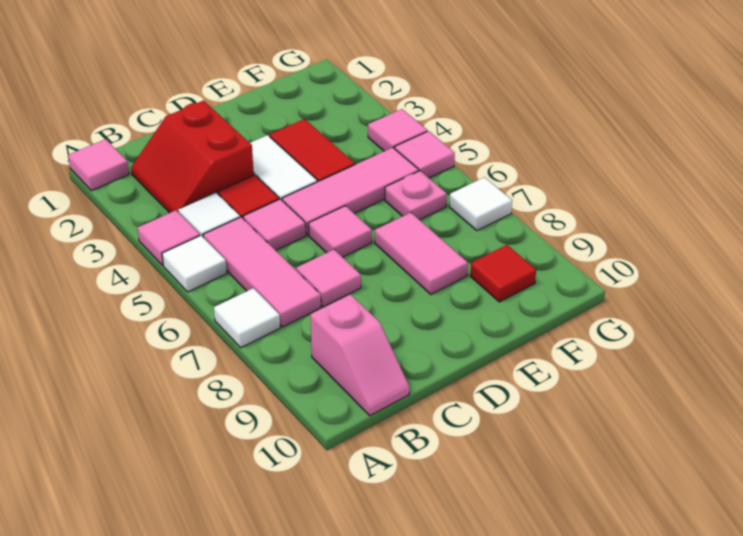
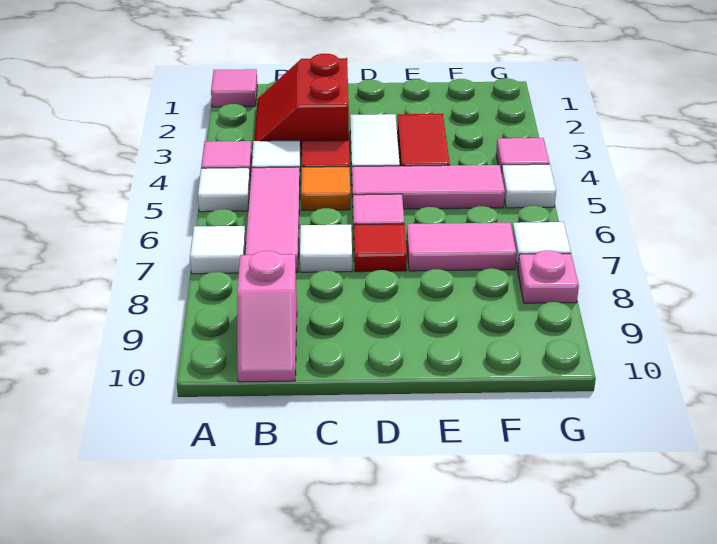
pink tile C5 level 1 -> orange tile C5 level 1
pink tile C7 level 1 -> white tile C7 level 1
pink tile E7:E8 level 1 -> pink tile E7:F7 level 1
pink plate F6 level 1 -> pink plate G8 level 1
red tile F9 level 1 -> red tile D7 level 1
pink tile G5 level 1 -> white tile G5 level 1

